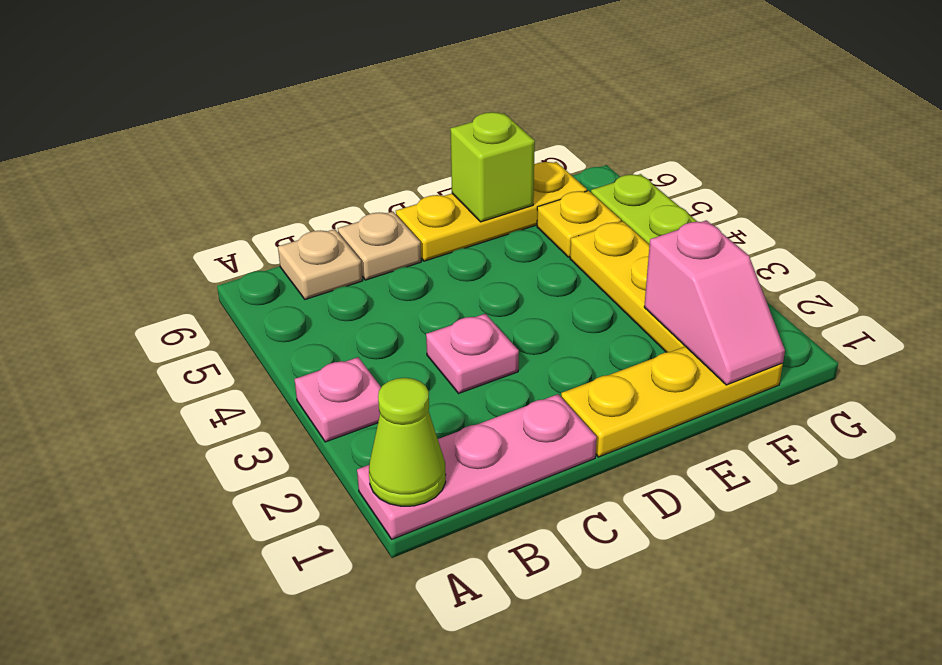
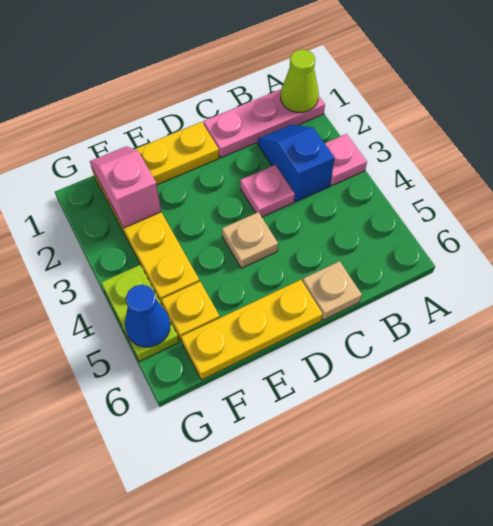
none -> blue slope B2:B3 level 1 top 3
tan plate B6 level 1 -> tan plate D4 level 1
lime brick E6 level 2 -> none
none -> blue cone G5 level 2

